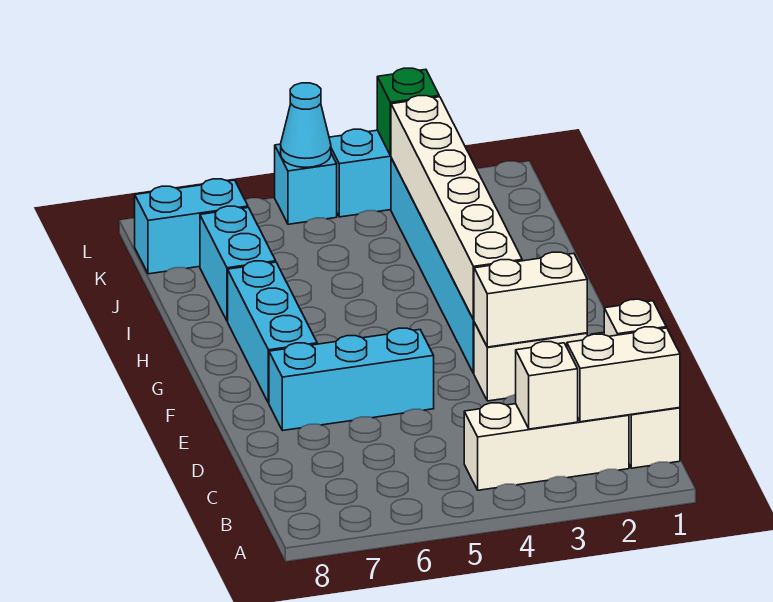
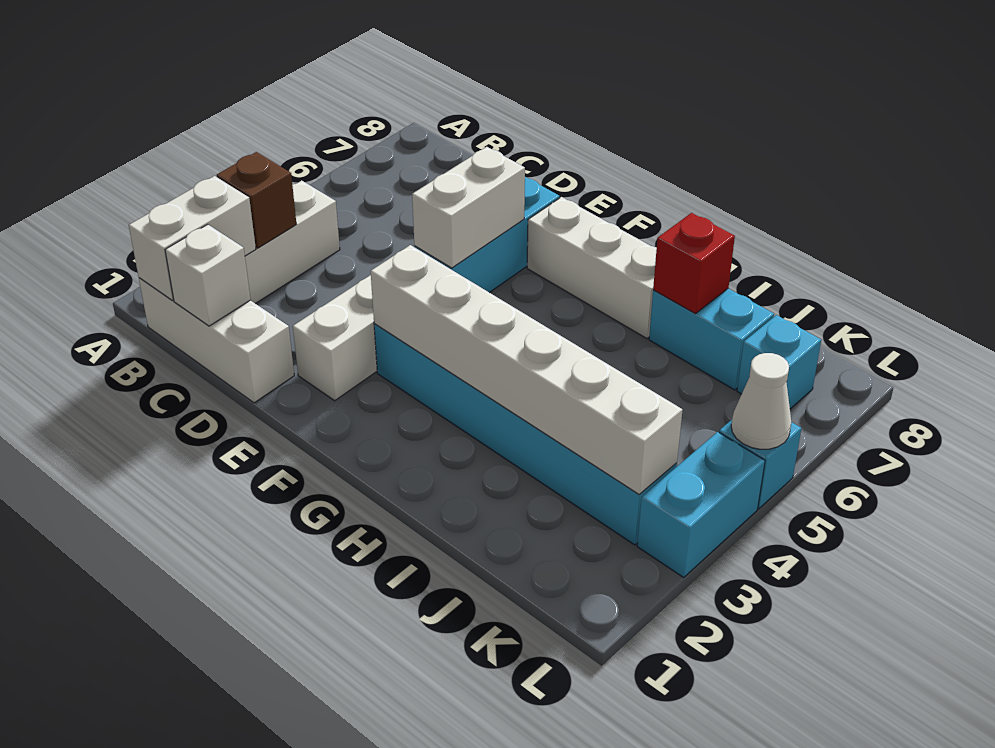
white brick B3 level 2 -> brown brick B3 level 2
white brick E2:E3 level 2 -> white brick E5:E6 level 2
cyan brick F7:H7 level 1 -> white brick F7:H7 level 1
none -> red brick I7 level 2
cyan brick K7:K8 level 1 -> cyan brick K7 level 1
green brick L3 level 2 -> none
cyan cone L5 level 2 -> white cone L5 level 2

